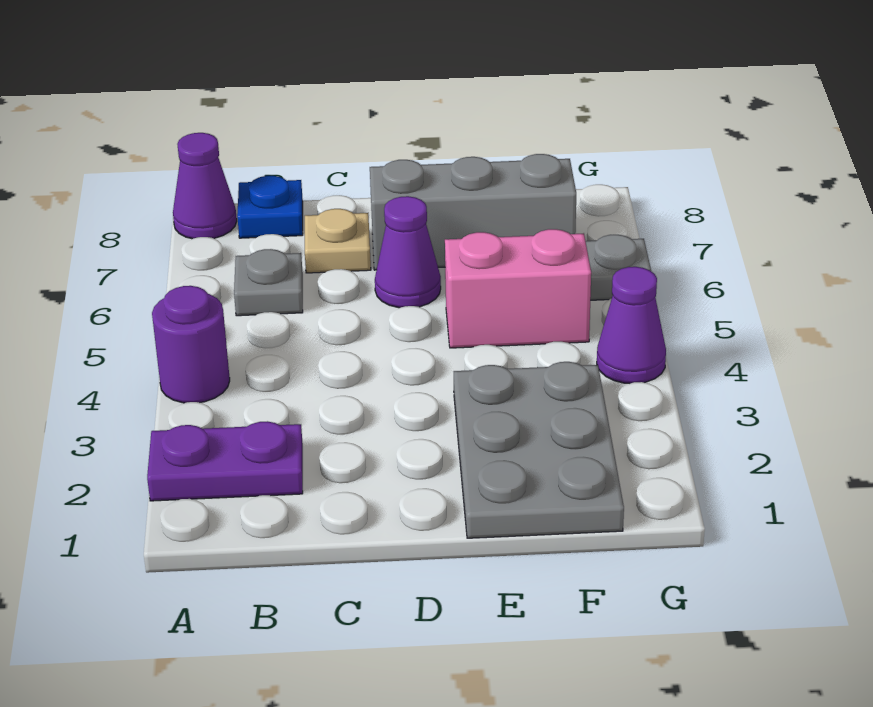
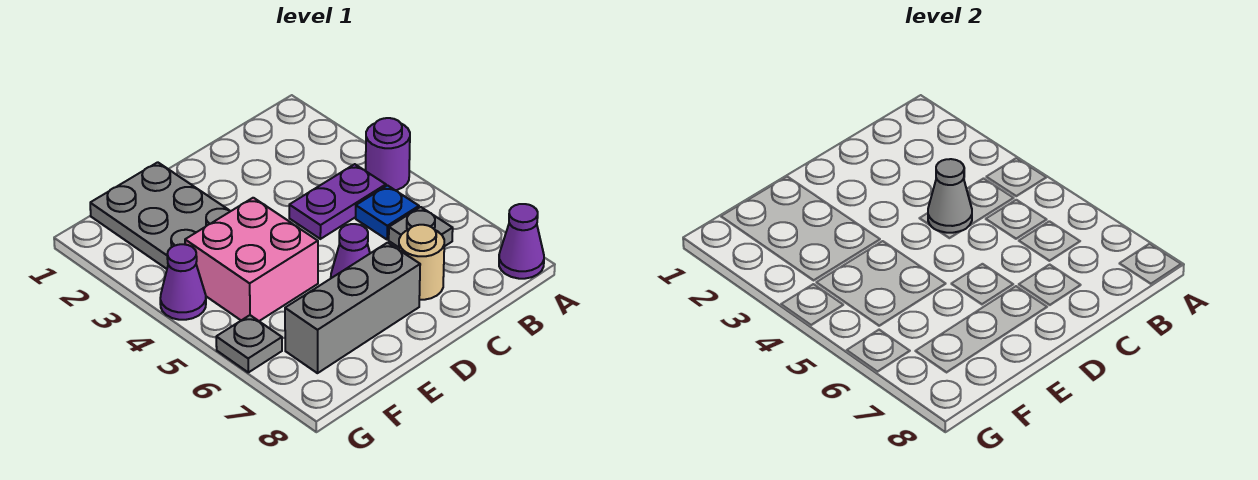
purple plate A2:B2 level 1 -> purple plate B4:C4 level 1
blue plate B8 level 1 -> blue plate B5 level 1
none -> grey cone C4 level 2
tan plate C7 level 1 -> tan round brick C7 level 1
pink brick E5:F5 level 1 -> pink brick E4:F5 level 1

